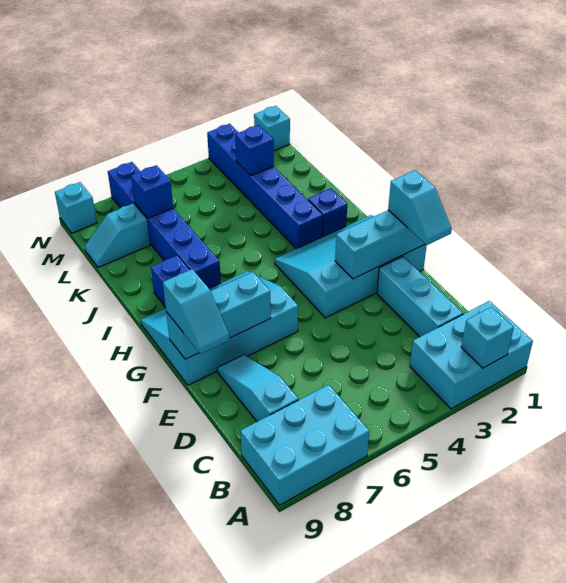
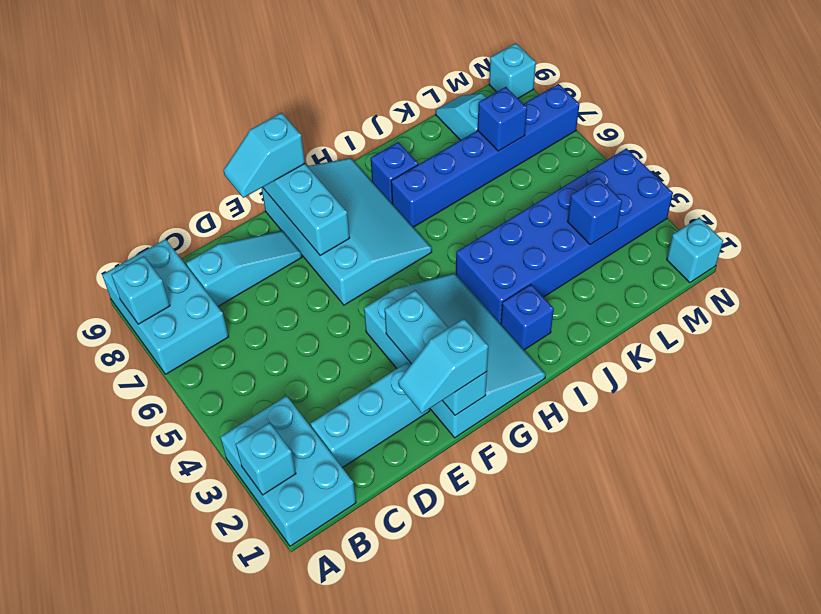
none -> cyan brick A8 level 2
blue brick I3:N3 level 1 -> blue brick I3:N4 level 1

